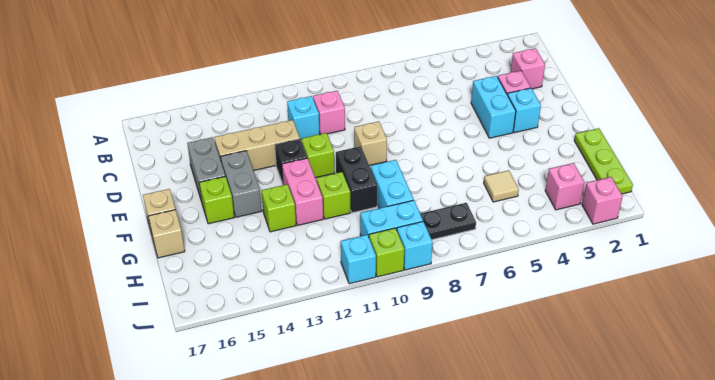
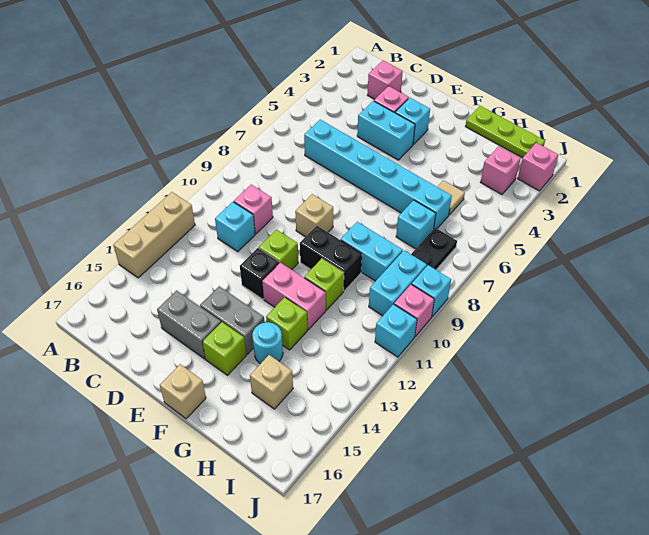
none -> cyan brick C6:H6 level 1
tan brick D12:D14 level 1 -> tan brick A12:A14 level 1
none -> cyan round brick G14 level 1
tan brick G17 level 1 -> tan brick H15 level 1
none -> cyan brick H7 level 1
lime brick J10 level 1 -> pink brick J10 level 1

